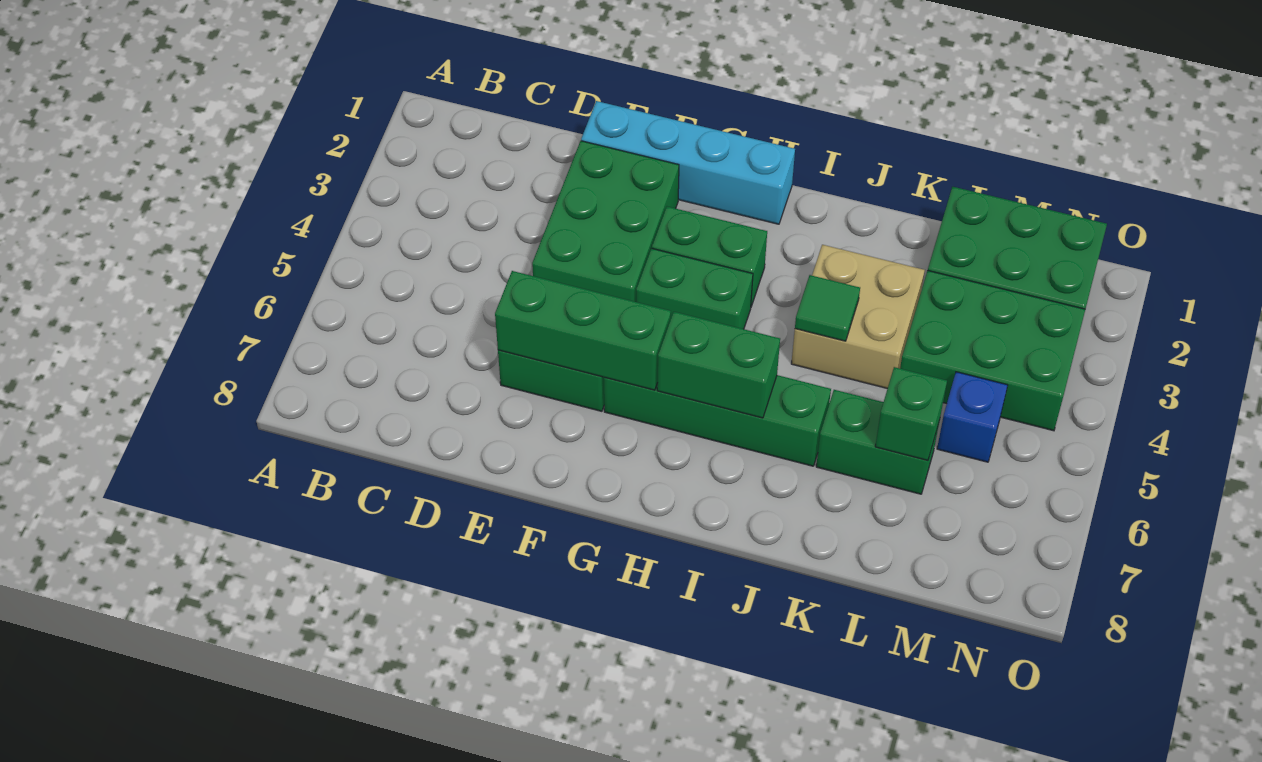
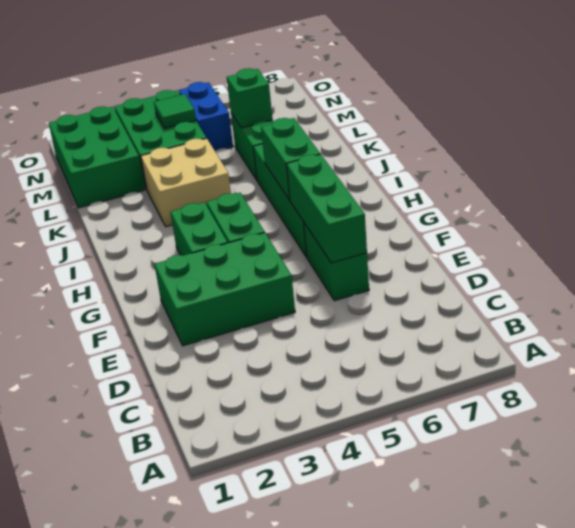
cyan brick E1:H1 level 1 -> none
green tile J4 level 2 -> green tile M4 level 2
blue brick M5 level 1 -> blue brick M5:N5 level 1

